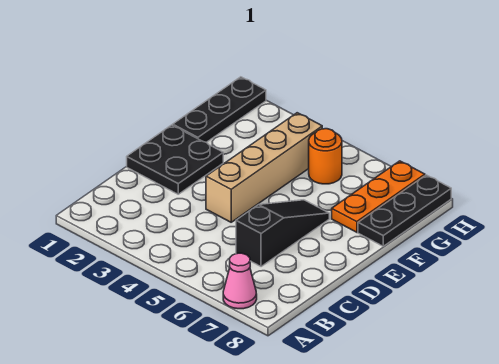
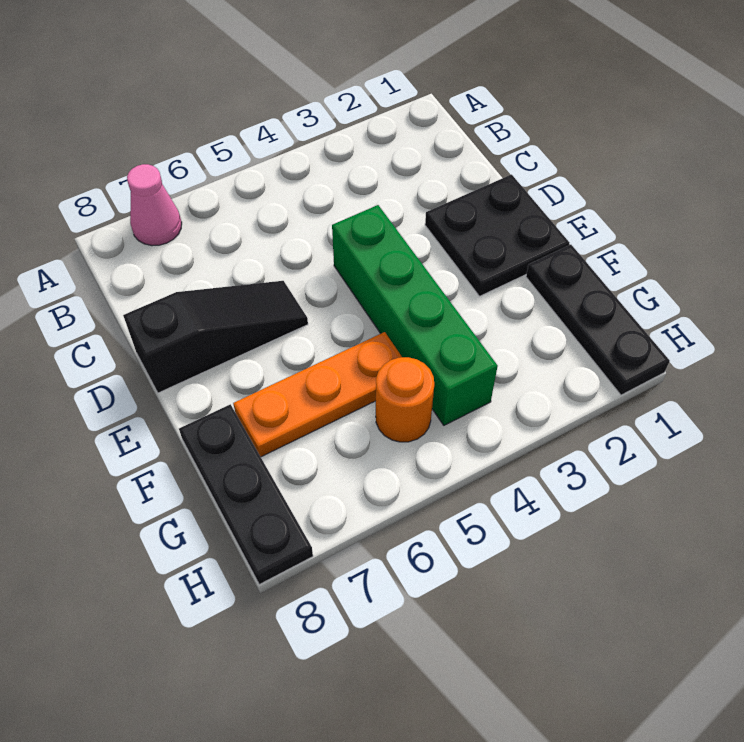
black slope C6:E6 level 1 top C -> black slope D6:D8 level 1 top 8
tan brick D4:G4 level 1 -> green brick D4:G4 level 1
orange plate F7:H7 level 1 -> orange plate F5:F7 level 1

